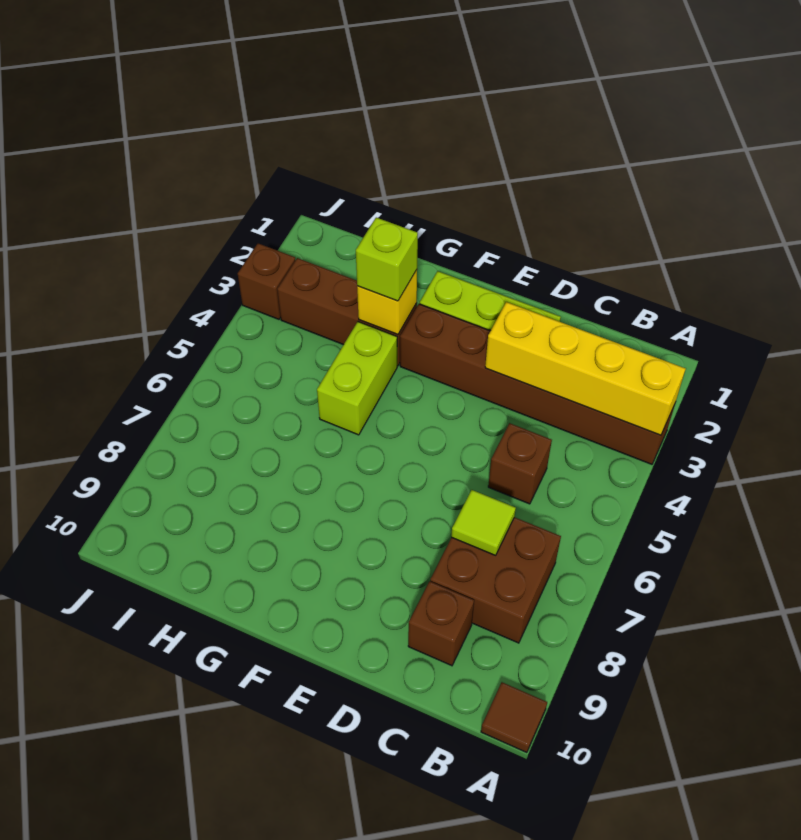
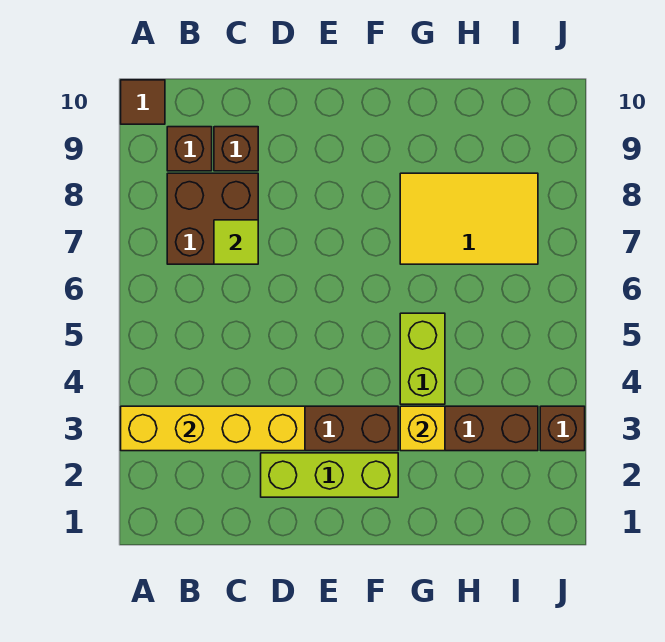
brown brick C5 level 1 -> brown brick B9 level 1
lime brick G3 level 3 -> none
none -> yellow tile G7:I8 level 1

